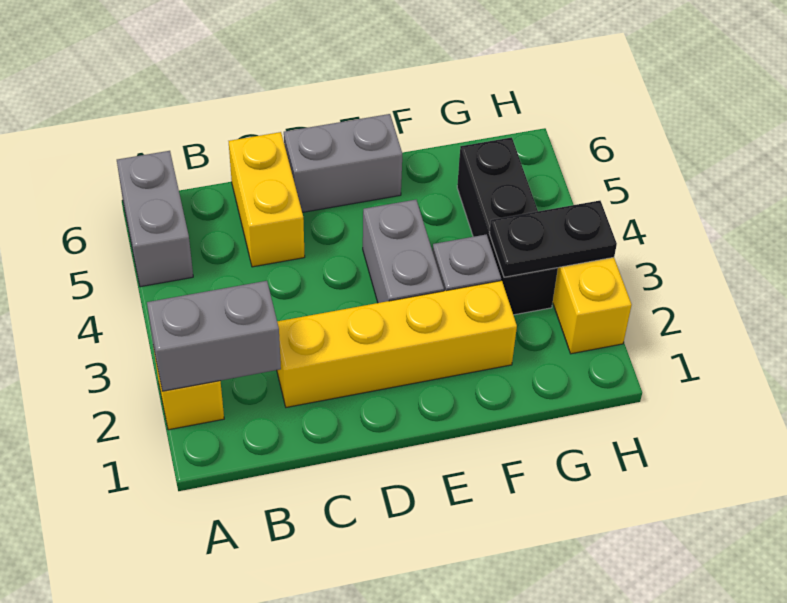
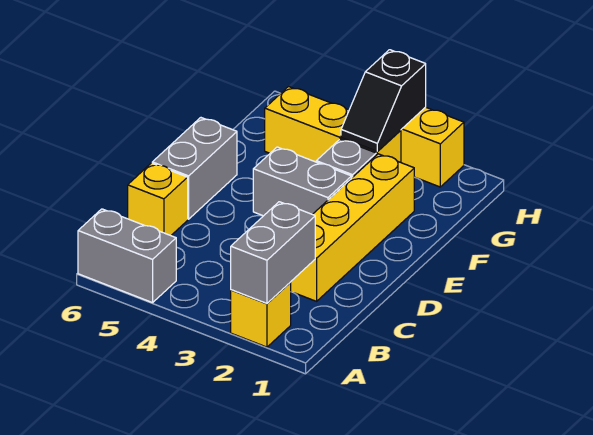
yellow brick C5:C6 level 1 -> yellow brick C6 level 1
black brick G3:G5 level 1 -> yellow brick G3:G5 level 1
black plate G3:H3 level 2 -> black slope G3:H3 level 2 top H

